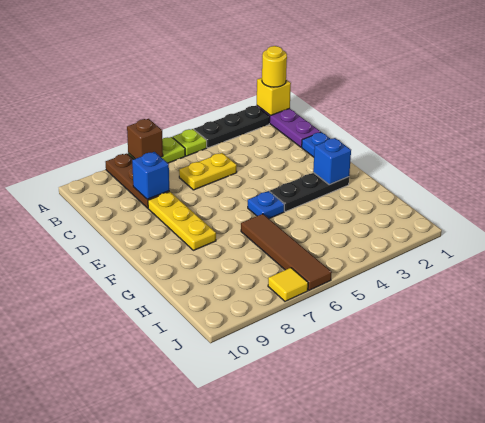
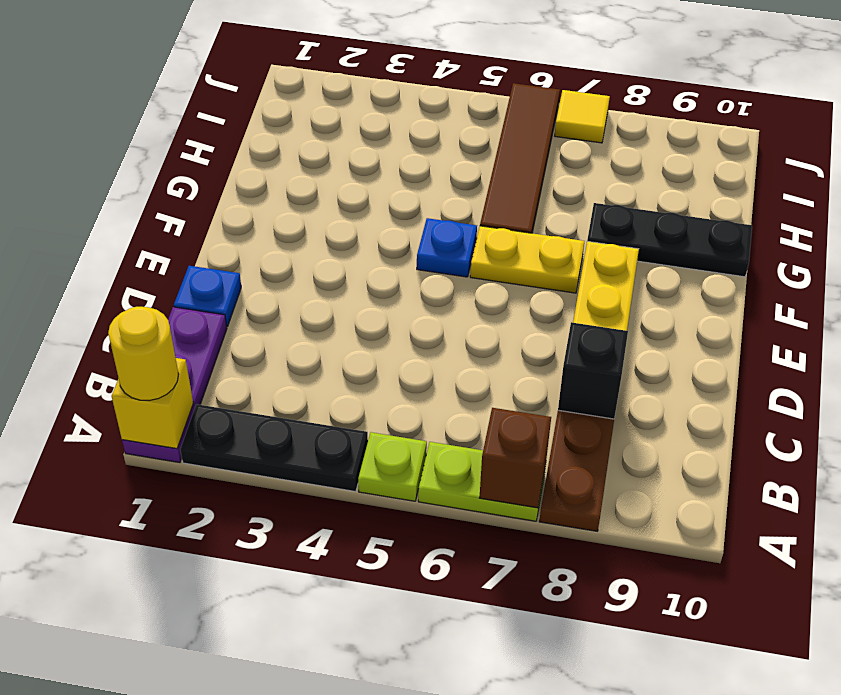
yellow plate C5:C6 level 1 -> yellow plate F6:F7 level 1
blue brick C8 level 2 -> black brick C8 level 2
black plate F2:F4 level 1 -> black plate G8:G10 level 1
blue brick F2 level 2 -> none

